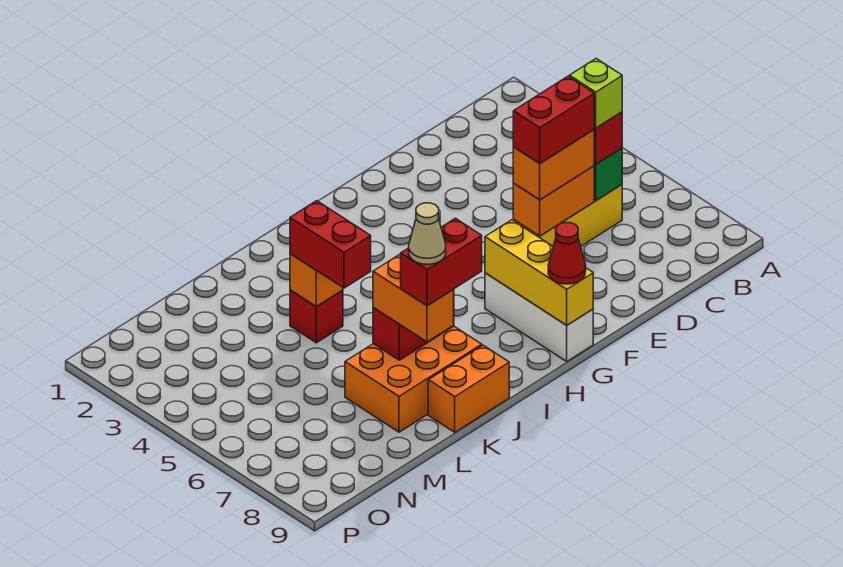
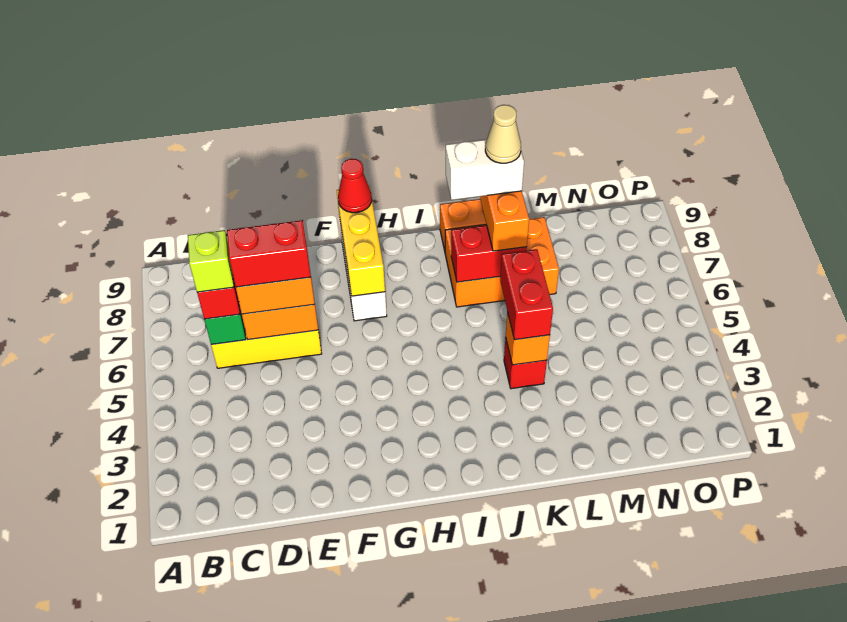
red brick J8:K8 level 4 -> white brick J8:K8 level 4

